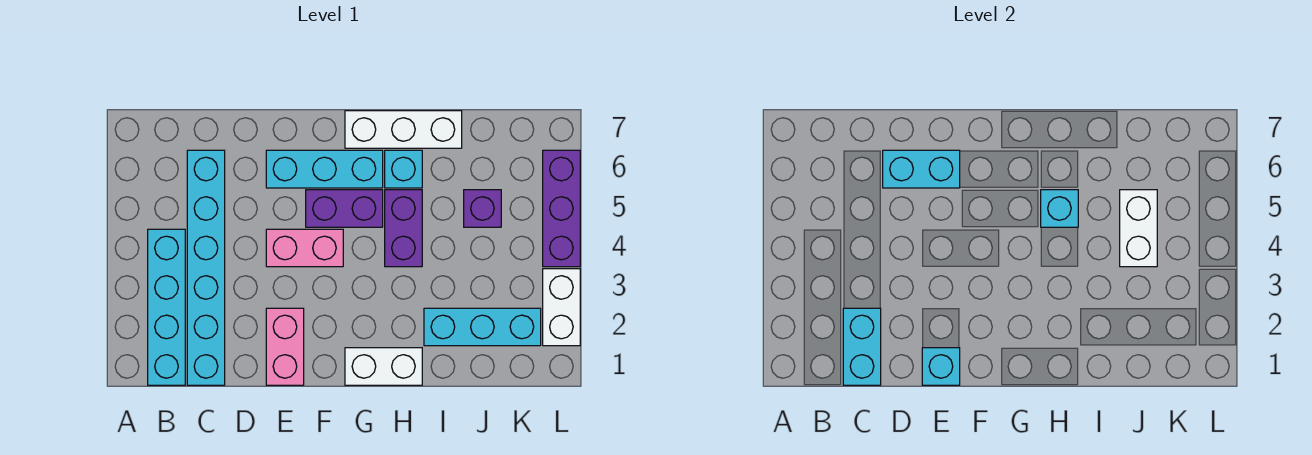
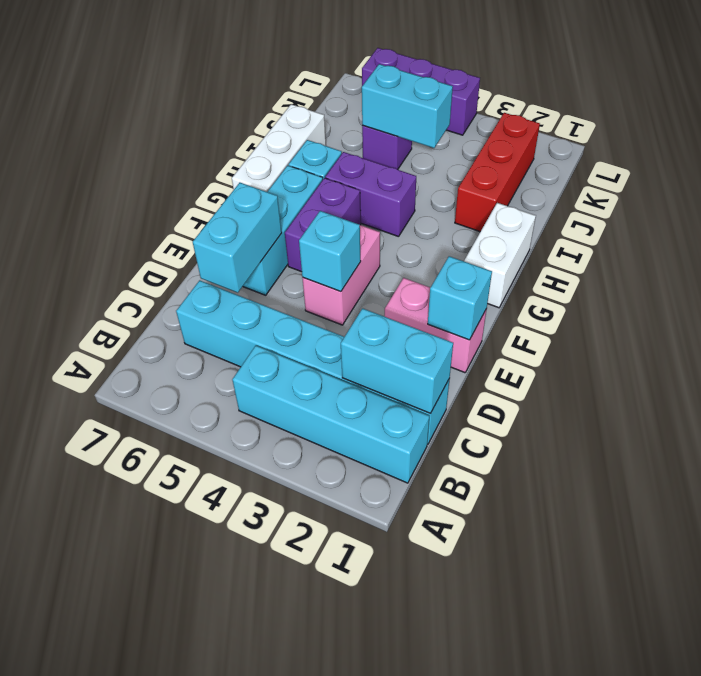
cyan brick H5 level 2 -> cyan brick E4 level 2
cyan brick I2:K2 level 1 -> red brick I2:K2 level 1
white brick J4:J5 level 2 -> cyan brick J4:J5 level 2
white brick L2:L3 level 1 -> none

